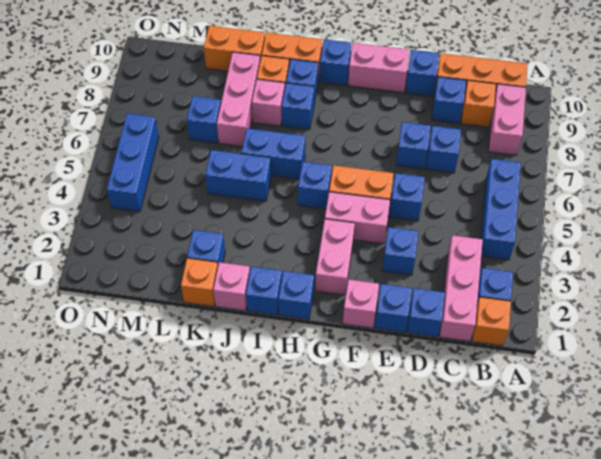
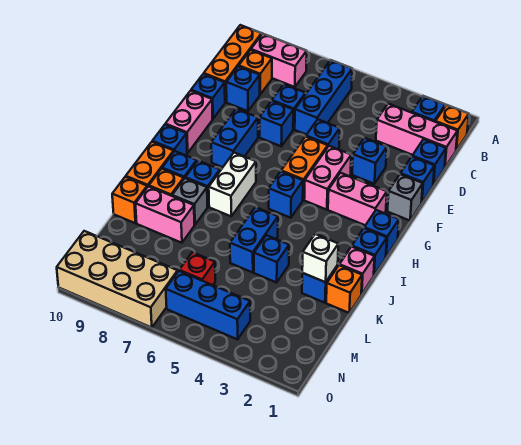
blue brick B4:B6 level 1 -> blue brick B6:D6 level 1
pink brick F1 level 1 -> grey brick F1 level 1
none -> white brick H7:I7 level 1
blue brick I6:J6 level 1 -> blue brick F8:G8 level 1
pink brick J8 level 1 -> grey brick J8 level 1
none -> white brick K2 level 2
pink brick K7:K9 level 1 -> pink brick K8:K9 level 1
orange brick K10:L10 level 1 -> orange brick K10 level 1
blue brick L7 level 1 -> blue brick K4 level 1
none -> red brick M6 level 1
none -> tan brick N7:O10 level 1

